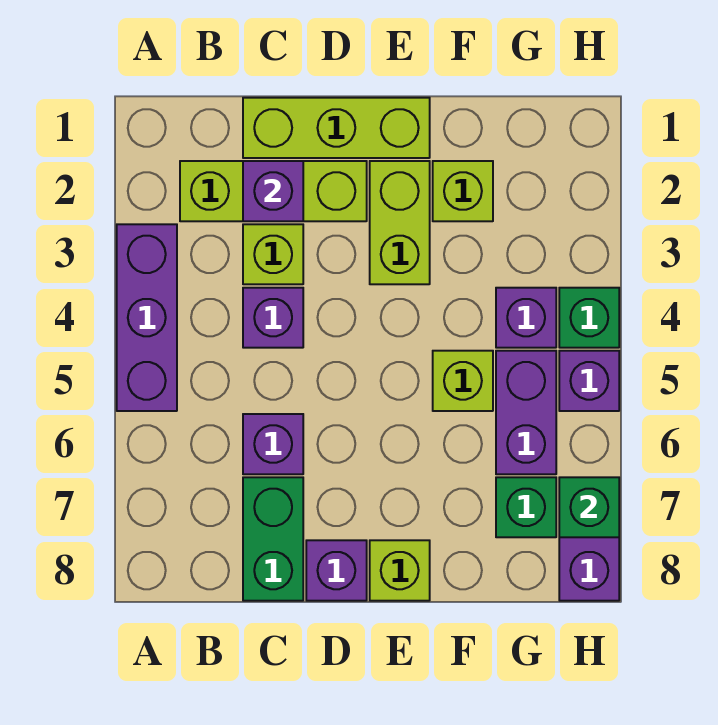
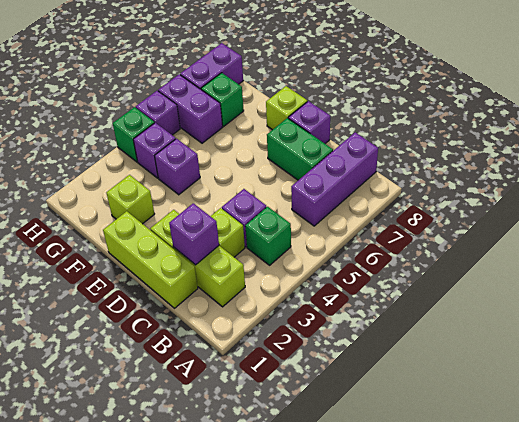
purple brick A3:A5 level 1 -> purple brick B6:B8 level 1
purple brick C6 level 1 -> purple brick F4 level 1
green brick C7:C8 level 1 -> green brick C7:D7 level 1
lime brick E2:E3 level 1 -> none
lime brick F5 level 1 -> none
purple brick G5:G6 level 1 -> purple brick G6:H6 level 1
green brick H7 level 2 -> green brick B4 level 1

